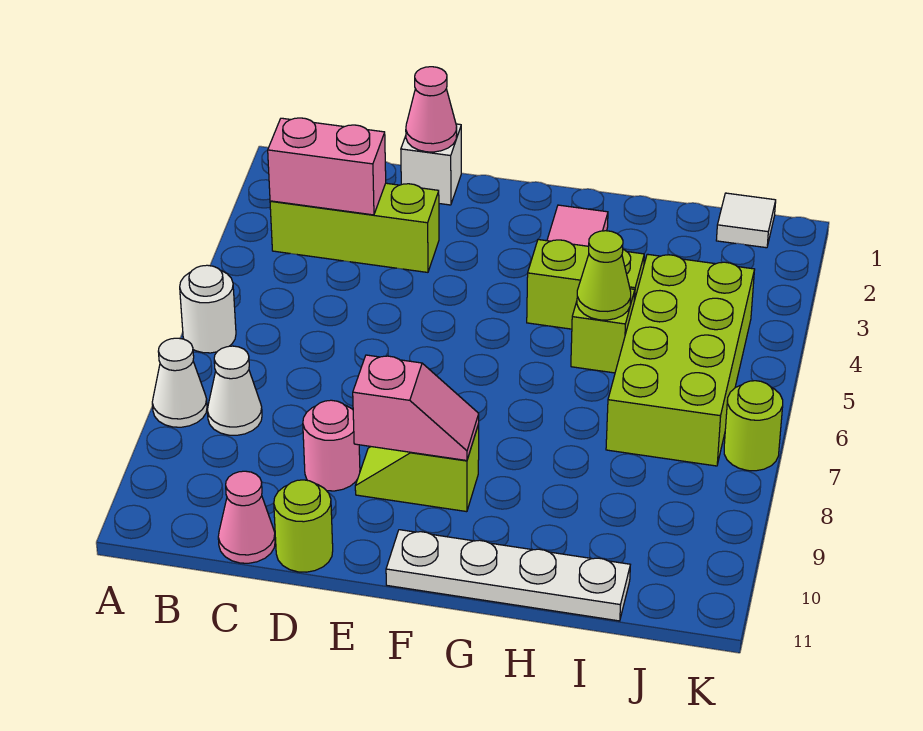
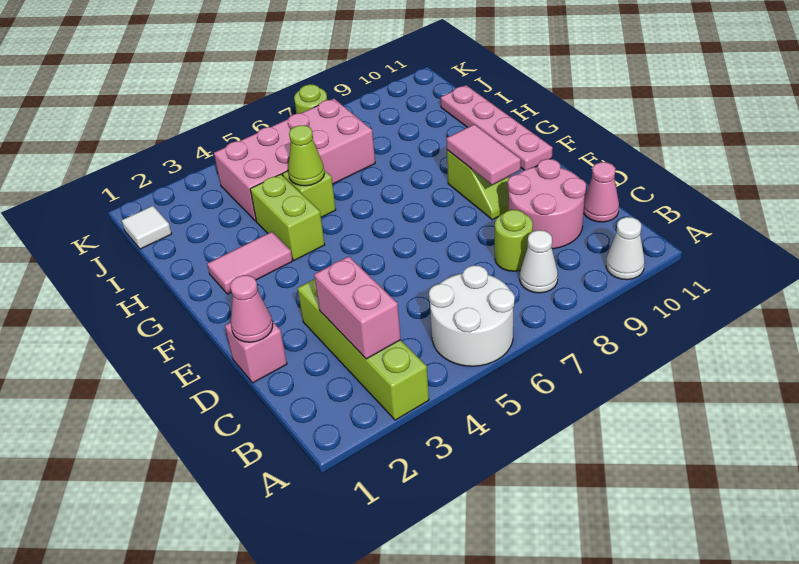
white round brick A6 level 1 -> white round brick A5:B6 level 1
white cone A8 level 1 -> white cone A10 level 1
lime brick B3:D3 level 1 -> lime brick A3:D3 level 1
white brick D1 level 1 -> pink brick D1 level 1
pink round brick D9 level 1 -> pink round brick C9:D10 level 1
lime round brick D11 level 1 -> lime round brick C8 level 1
pink slope E9:F9 level 2 top E -> pink tile E9:F9 level 2
white plate F11:I11 level 1 -> pink plate F11:I11 level 1
lime brick I4:J7 level 1 -> pink brick I4:J7 level 1

